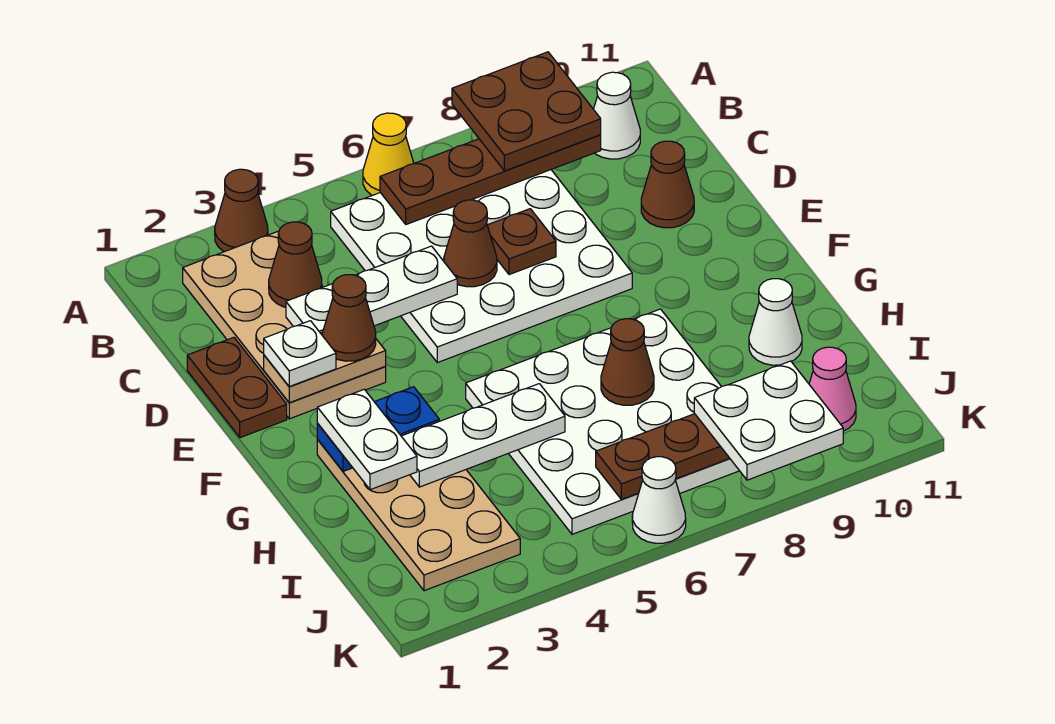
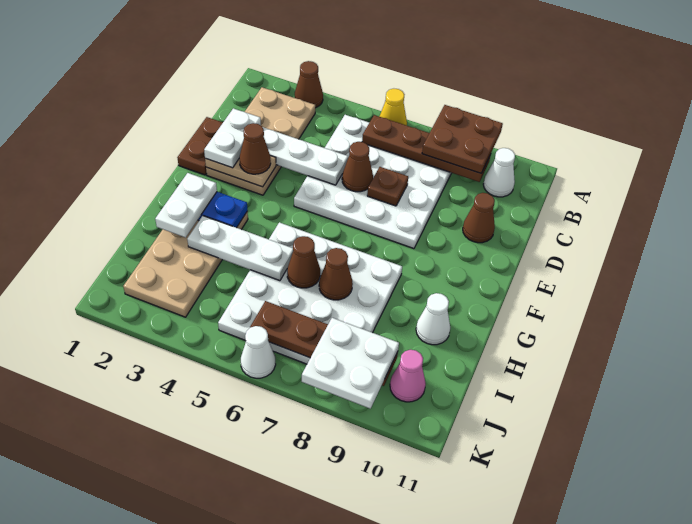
brown cone C3 level 2 -> brown cone H6 level 2
white plate E2 level 3 -> white plate D2:E2 level 3

